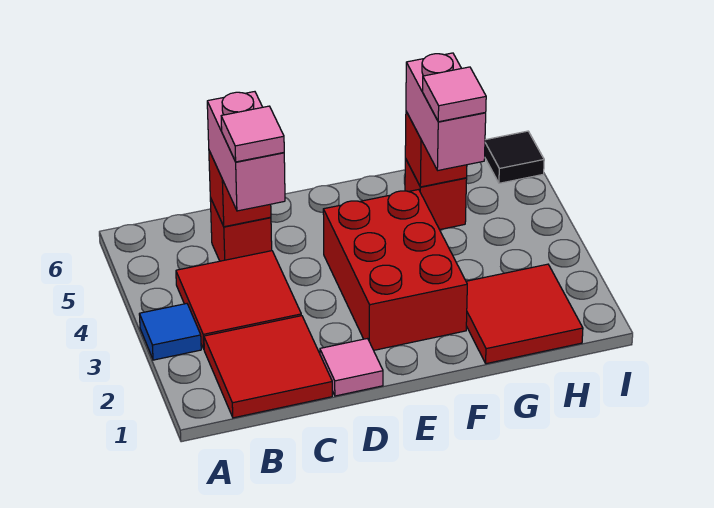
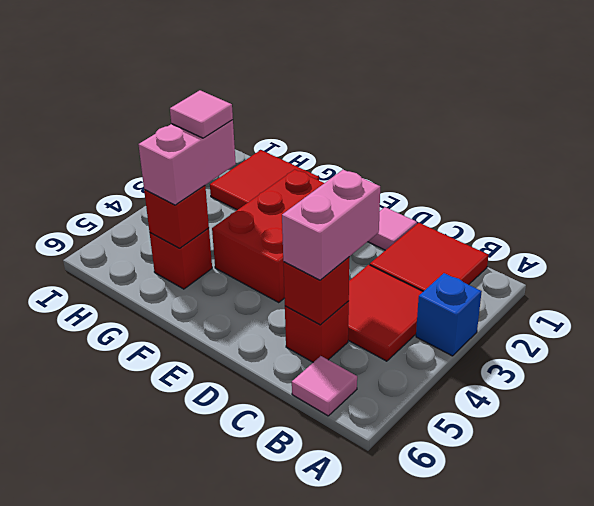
blue tile A3 level 1 -> blue brick A3 level 1
pink tile C4 level 4 -> pink tile B6 level 1
black tile I6 level 1 -> none

